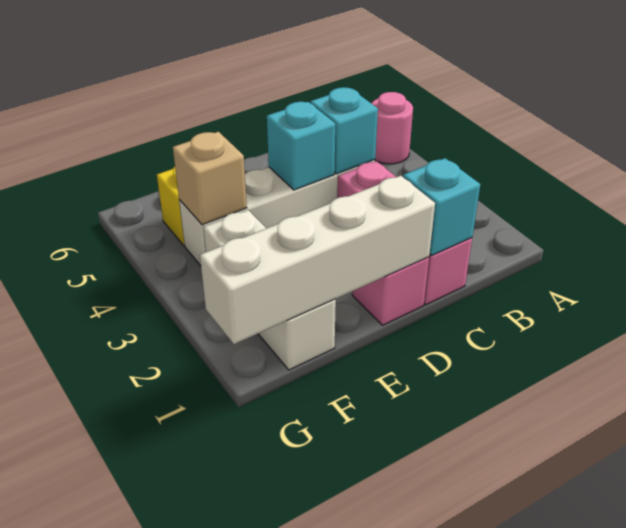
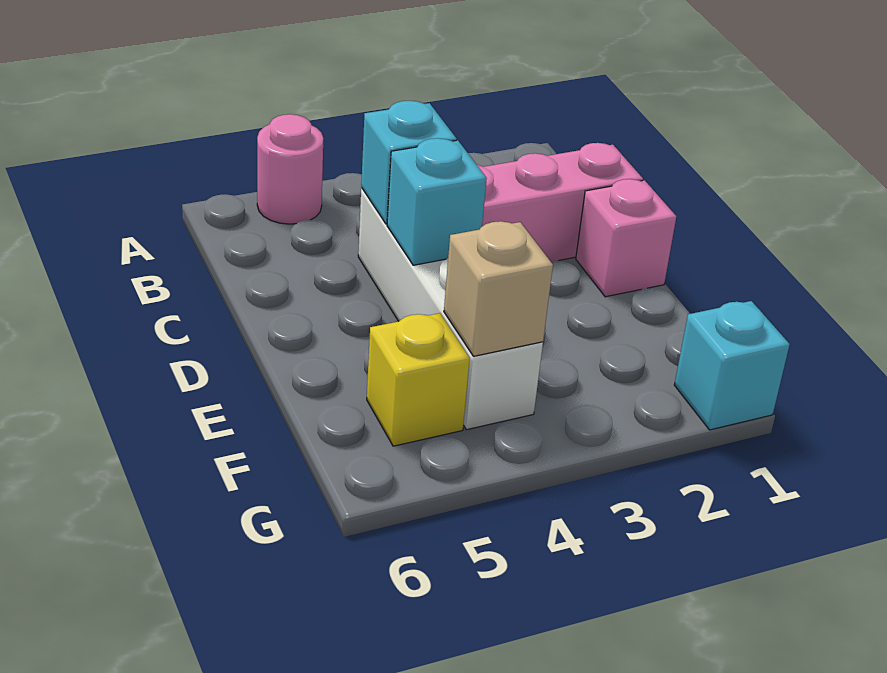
cyan brick C1 level 2 -> cyan brick G1 level 1
white brick D1:G1 level 2 -> none
white brick F1:F3 level 1 -> none

